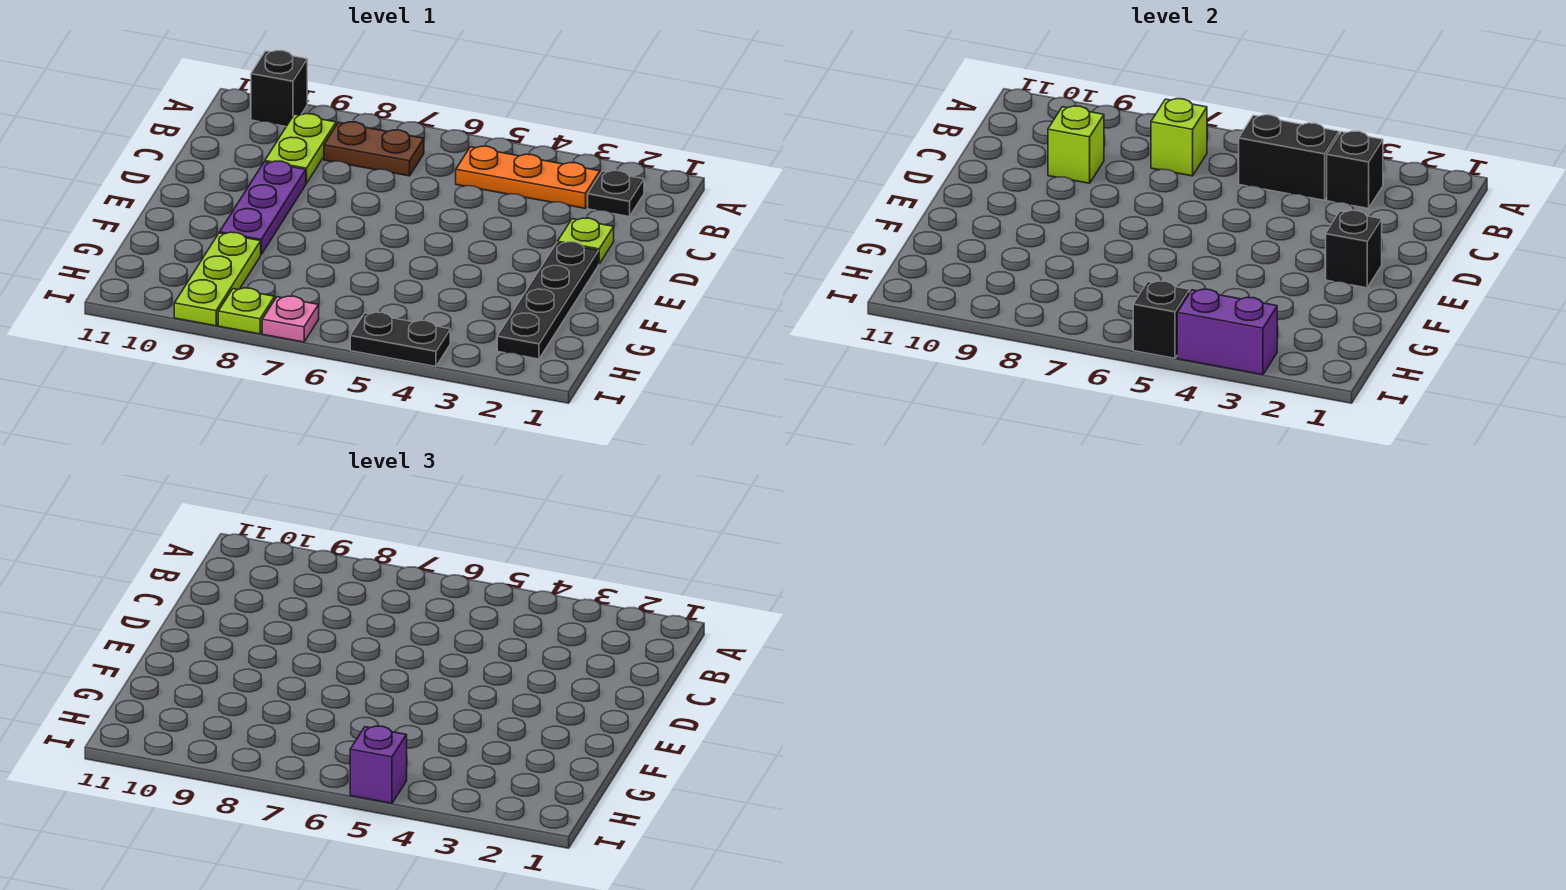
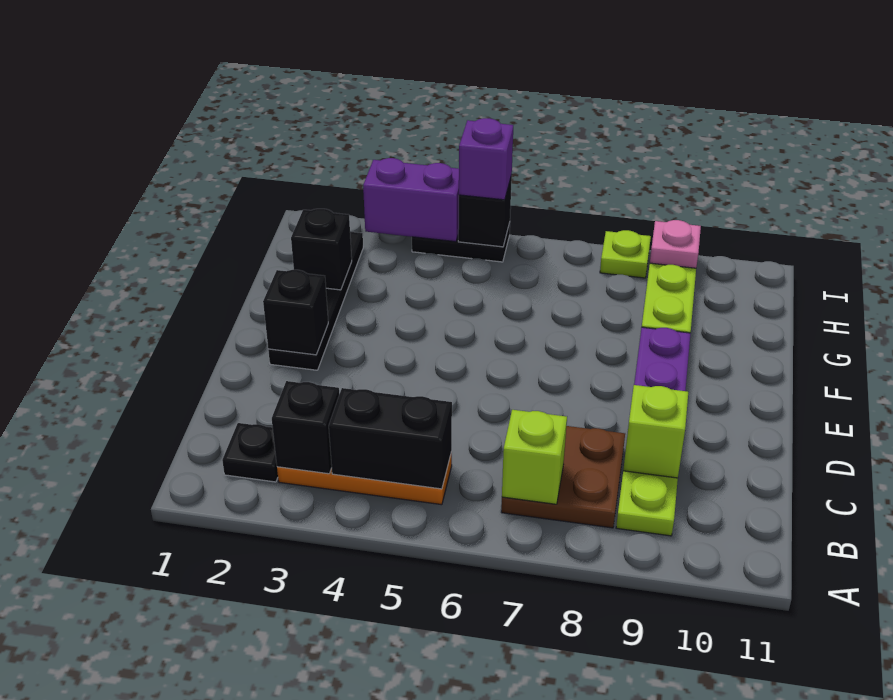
black brick A10 level 1 -> black brick G2 level 2
brown plate B7:B8 level 1 -> brown plate B7:C8 level 1
lime plate D2 level 1 -> none
pink plate I7 level 1 -> pink plate I9 level 2

